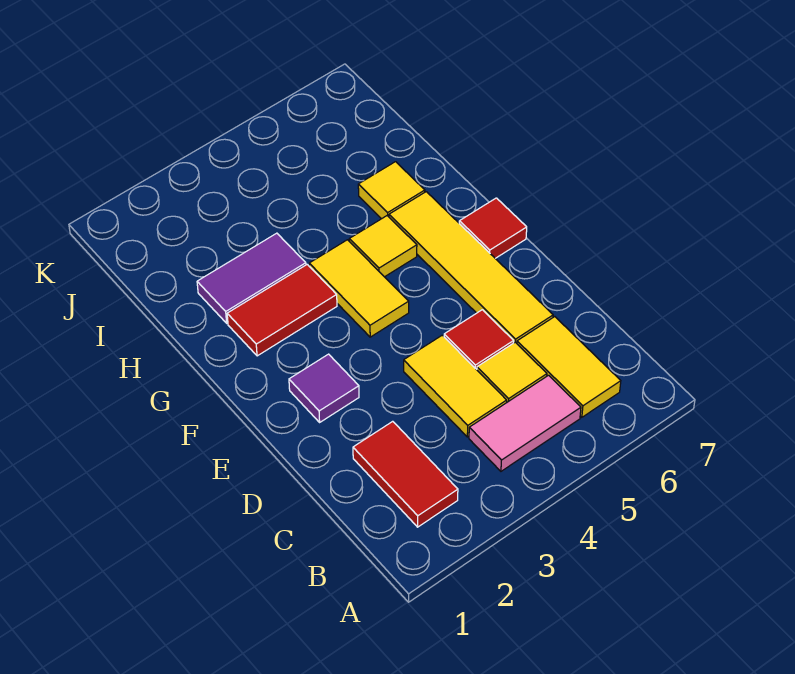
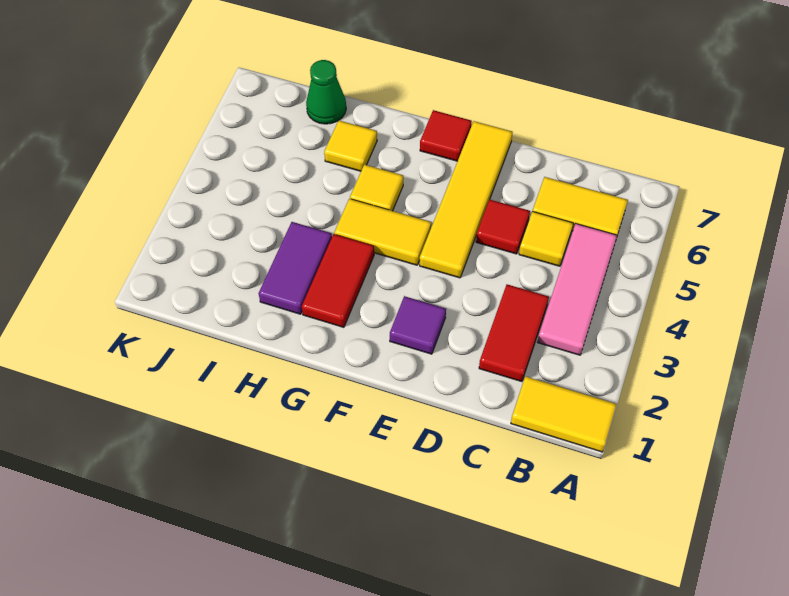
red tile B2:C2 level 1 -> red tile C2:C3 level 1
pink tile B4:B5 level 1 -> pink tile B3:B5 level 1
yellow tile C4:D4 level 1 -> yellow tile A1:B1 level 1
yellow tile D6:G6 level 1 -> yellow tile E4:E7 level 1
none -> green cone I7 level 1

